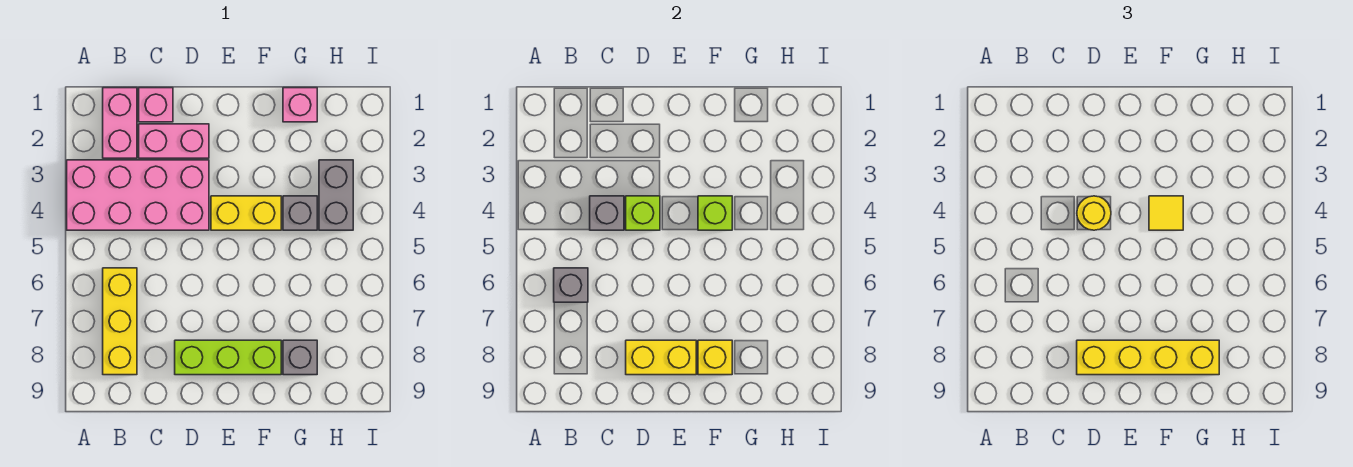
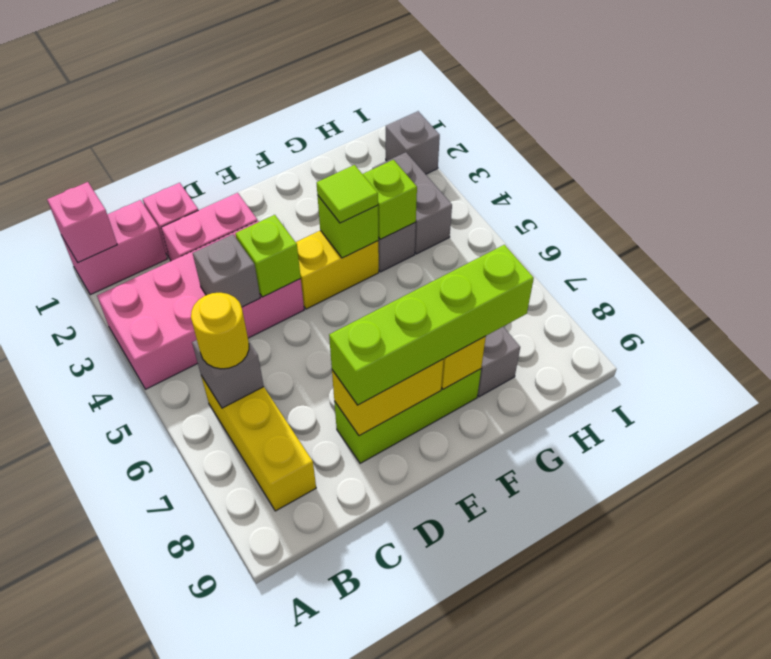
pink brick B1:B2 level 1 -> pink brick A1:B1 level 1
yellow round brick D4 level 3 -> yellow round brick B6 level 3
yellow brick D8:G8 level 3 -> lime brick D8:G8 level 3
yellow tile F4 level 3 -> lime tile F4 level 3
pink brick G1 level 1 -> pink brick A1 level 2
none -> lime brick G4 level 2
none -> grey brick I2 level 1

